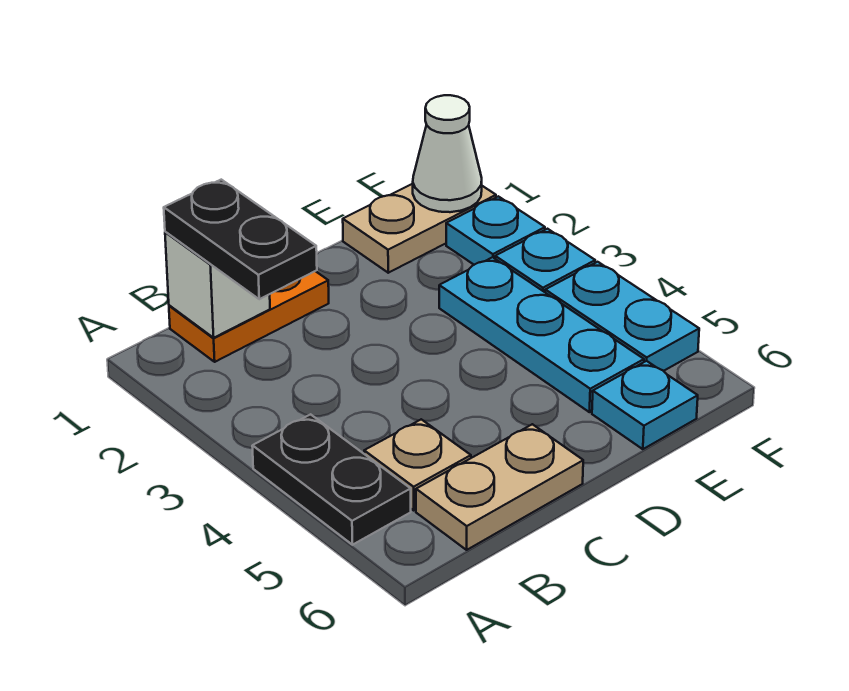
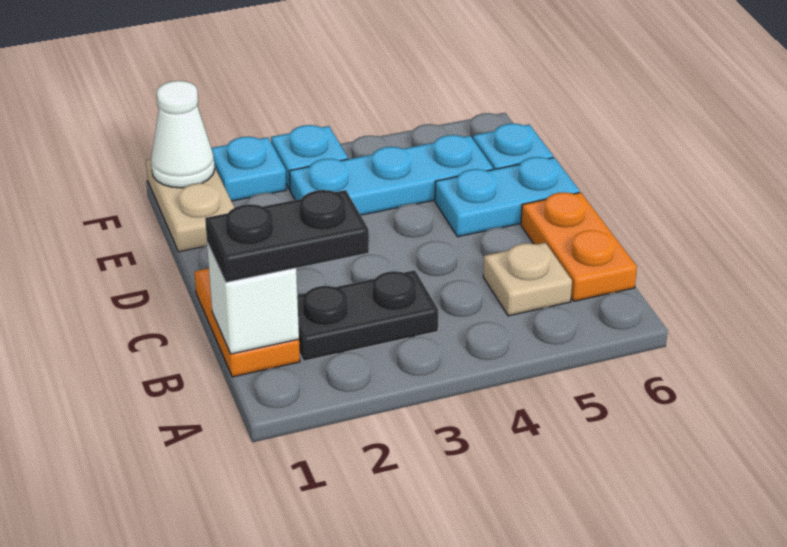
black plate A4:A5 level 1 -> black plate B2:B3 level 1
tan plate B6:C6 level 1 -> orange plate B6:C6 level 1
cyan plate F4:F5 level 1 -> cyan plate D5:D6 level 1

